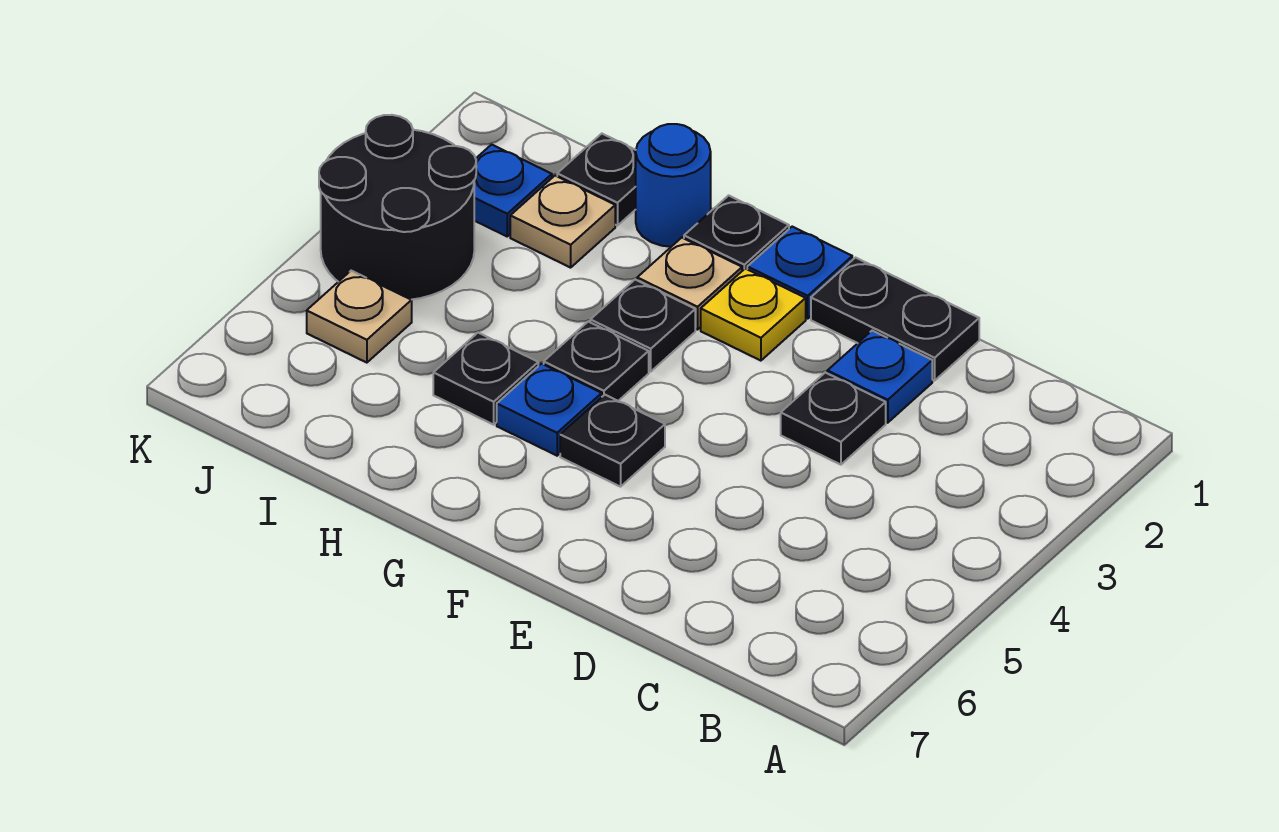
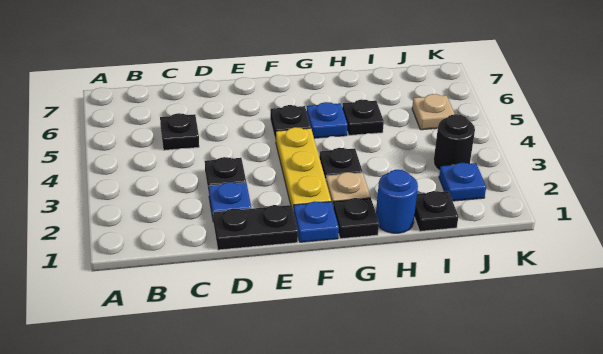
yellow plate F2 level 1 -> yellow plate F2:F4 level 1
black plate G4 level 1 -> black plate C5 level 1
tan plate I2 level 1 -> none
black round brick J3:K4 level 1 -> black round brick J3 level 1

